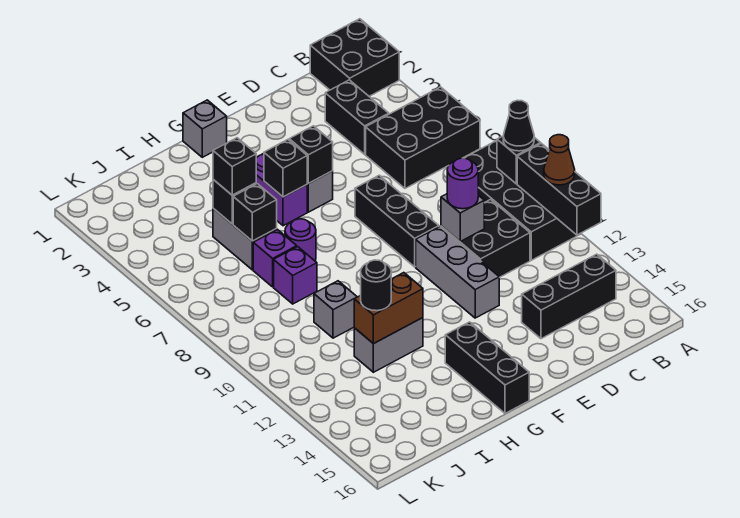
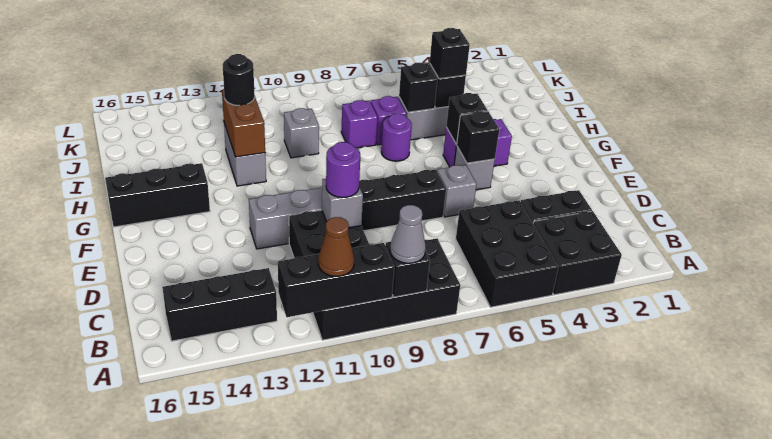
black brick A1:B2 level 1 -> black brick A3:B4 level 1
black cone A9 level 3 -> grey cone A9 level 3
black brick B14:D14 level 1 -> black brick B13:B15 level 1
grey brick G1 level 1 -> grey brick E6 level 1

